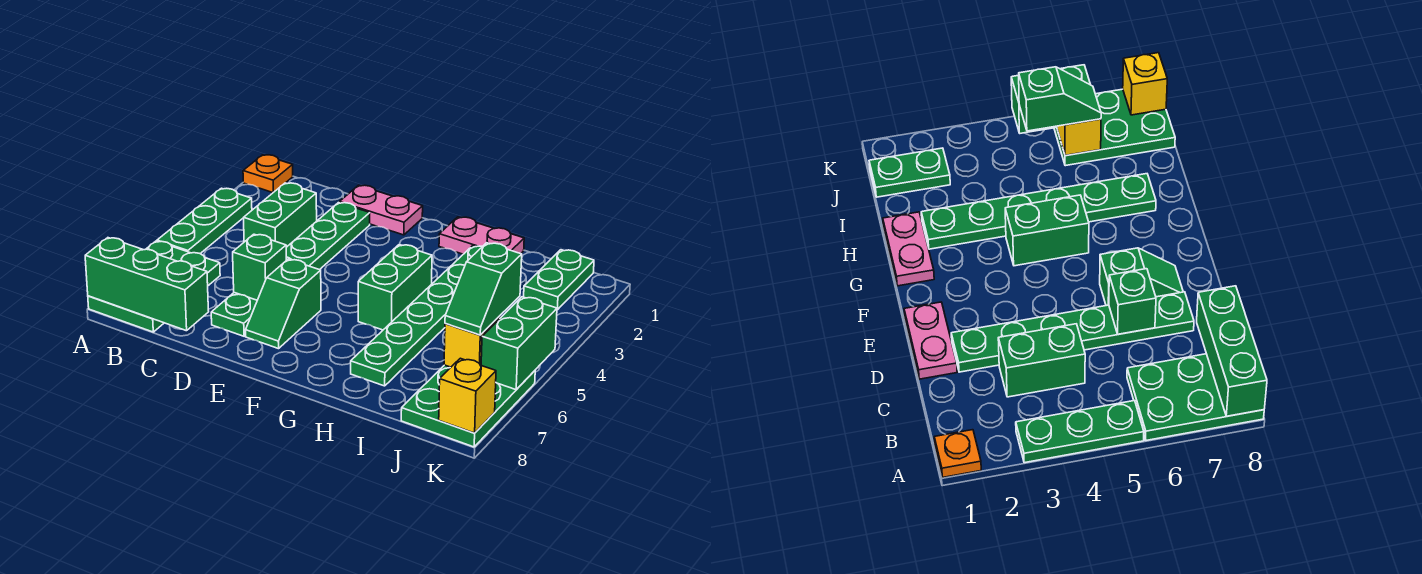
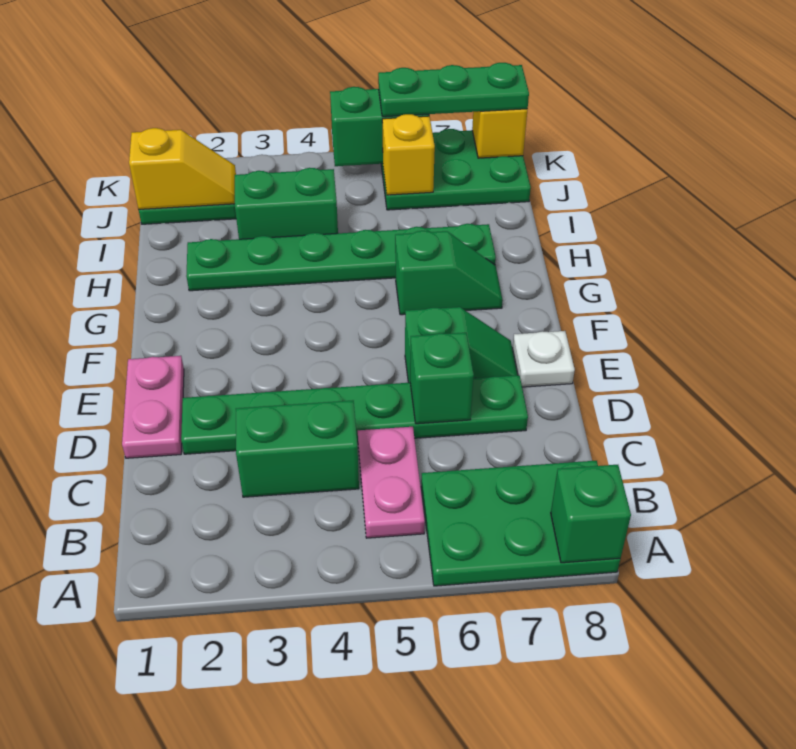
orange plate A1 level 1 -> none
green plate A3:A5 level 1 -> green plate K6:K8 level 3
green brick A8:C8 level 2 -> green brick A8 level 2
none -> white plate E8 level 1
pink plate G1:H1 level 1 -> pink plate B5:C5 level 1
green brick G4:G5 level 1 -> green brick I3:I4 level 1
none -> yellow slope J1:J2 level 2 top 1
green slope J5:J6 level 3 top 5 -> green slope G6:G7 level 1 top 6

